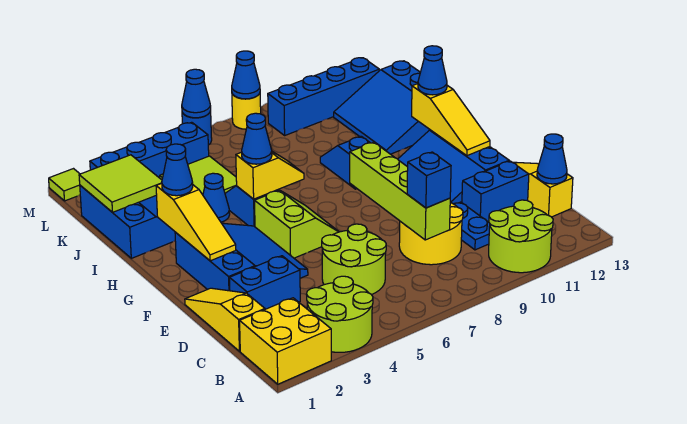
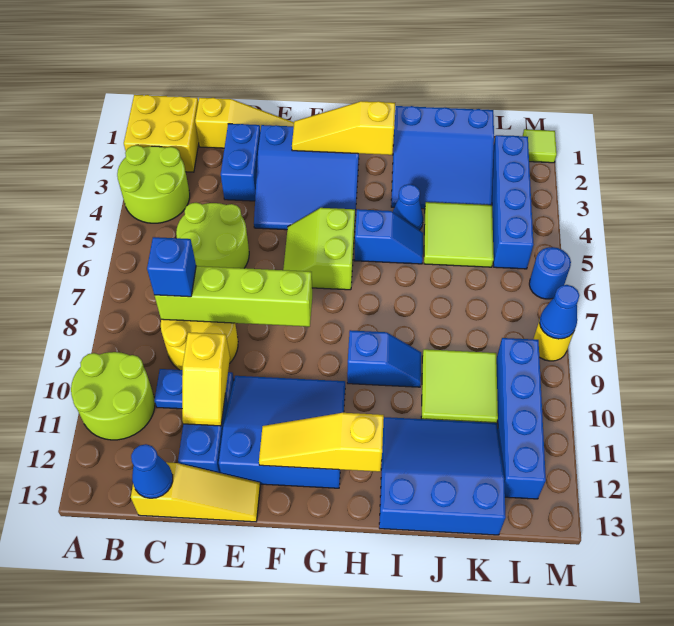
lime slope F5:G6 level 1 top 5 -> lime slope F5:G6 level 1 top G
blue cone H2 level 3 -> none
yellow slope H5:H6 level 2 top 5 -> yellow slope D10:D11 level 2 top 10
blue cone H5 level 3 -> none
blue cone H12 level 3 -> none
lime tile J1:K2 level 2 -> lime tile J9:K10 level 1
blue cone M6 level 2 -> none

